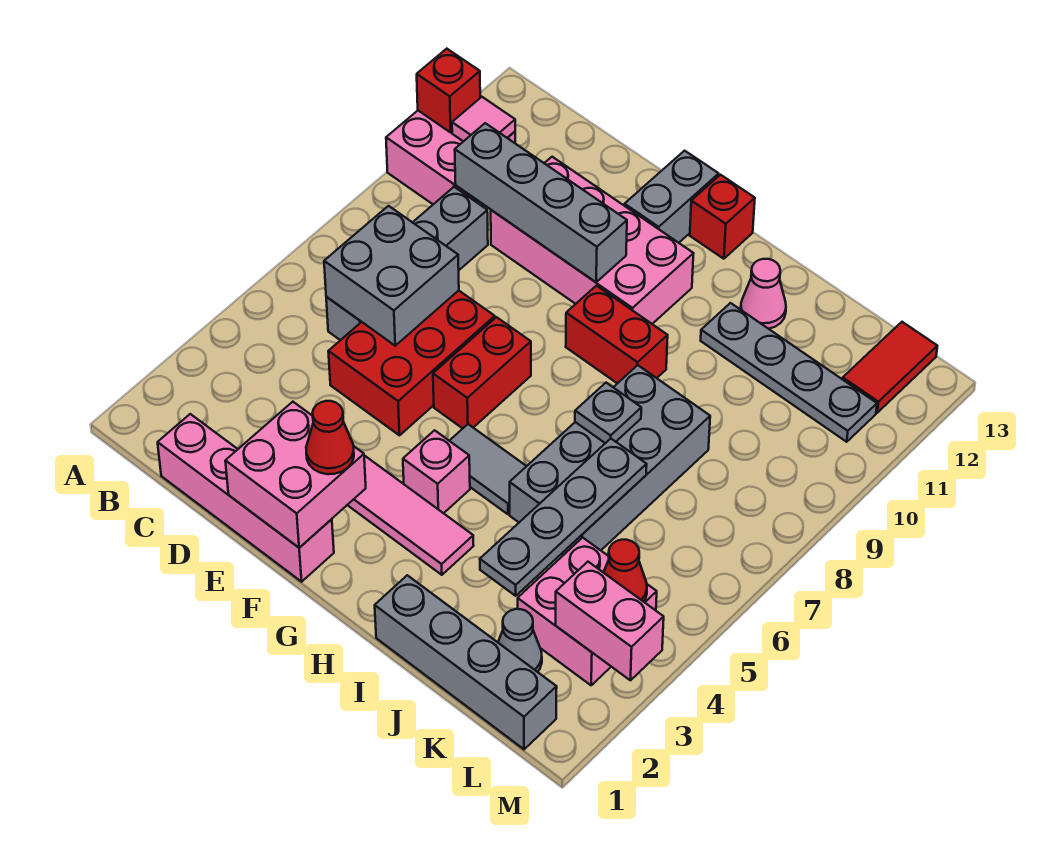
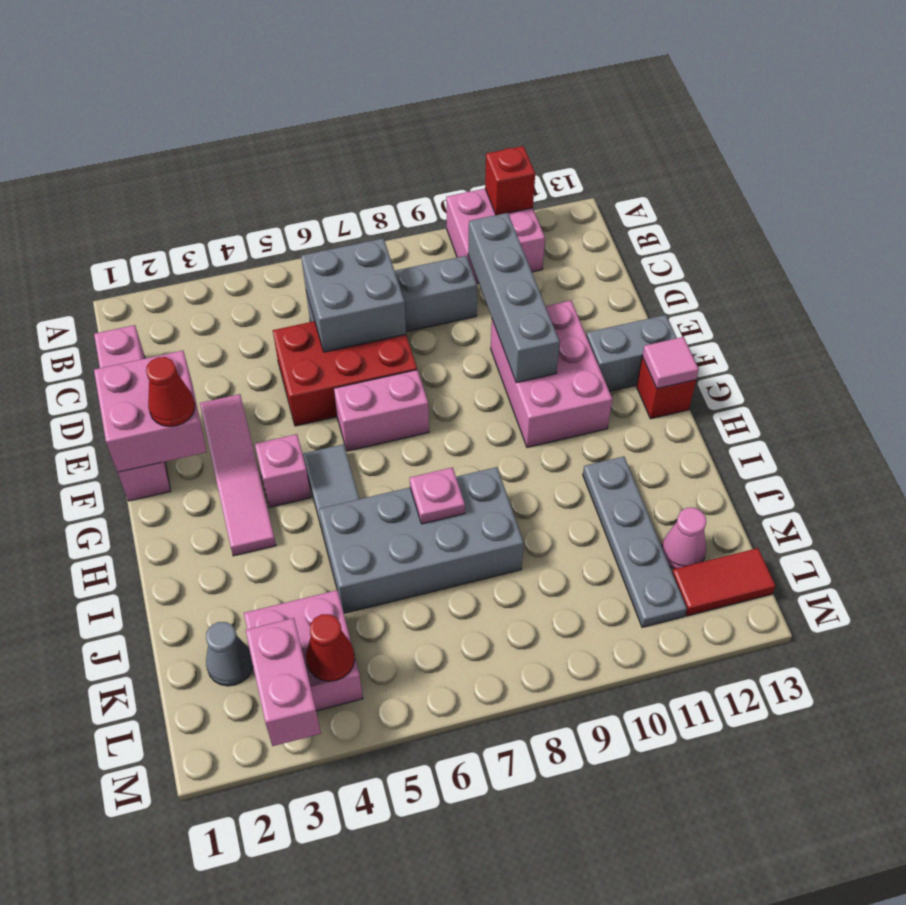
pink tile B11 level 2 -> pink tile G13 level 2
pink brick D10:G11 level 1 -> pink brick E10:G11 level 1
red brick F6:F7 level 1 -> pink brick F6:F7 level 1
red brick G9:H9 level 1 -> none
grey brick I1:L1 level 1 -> none
grey plate I7 level 2 -> pink plate I7 level 2
pink cone I12 level 1 -> pink cone K12 level 1
grey plate J3:J6 level 2 -> none

